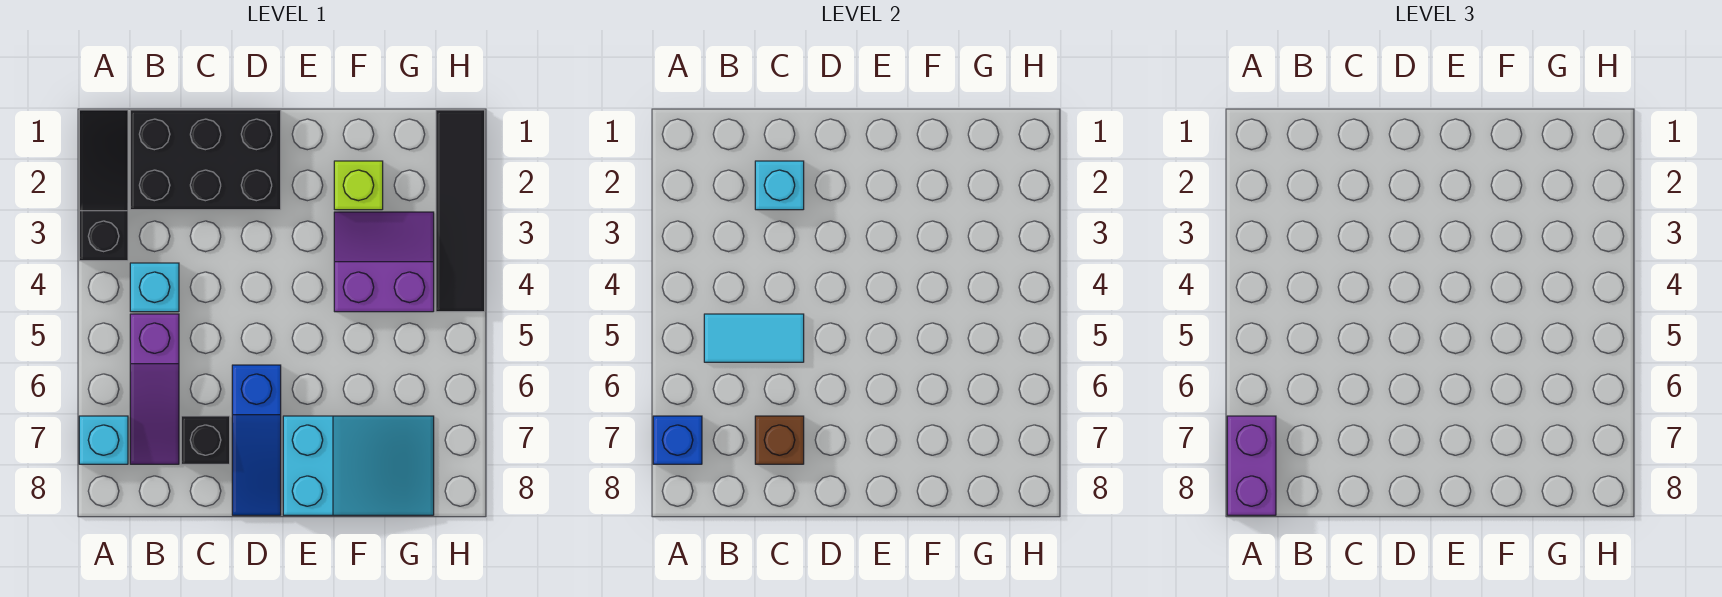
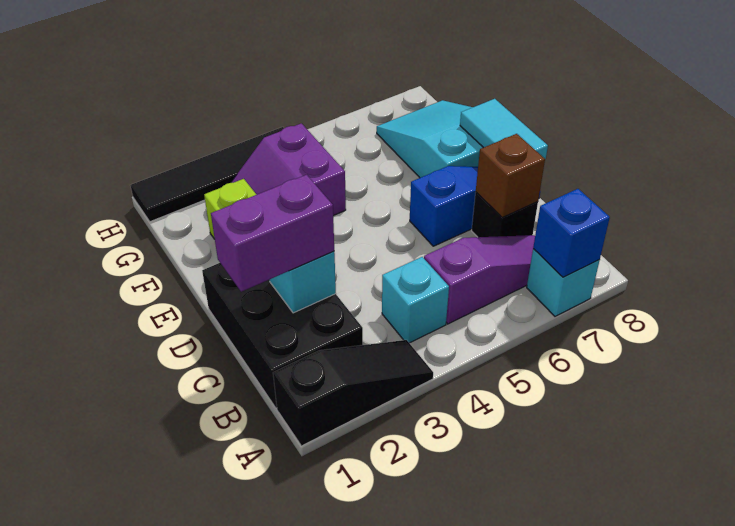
black slope A1:A3 level 1 top 3 -> black slope A1:A3 level 1 top 1
purple brick A7:A8 level 3 -> purple brick C1:C2 level 3
cyan tile B5:C5 level 2 -> cyan tile D8:E8 level 2

